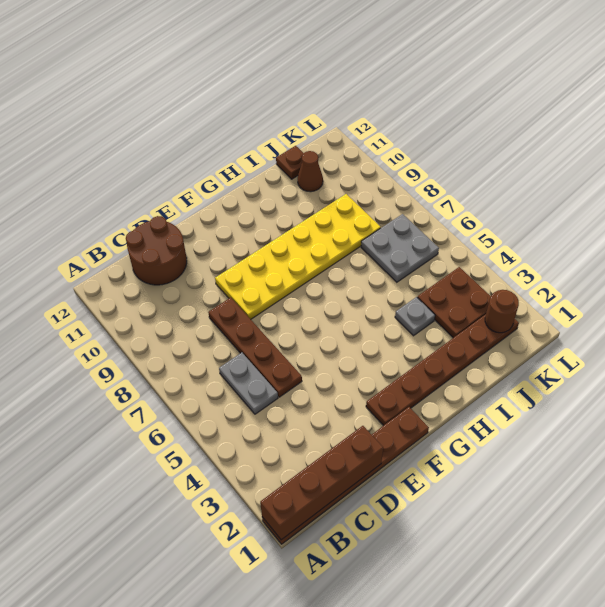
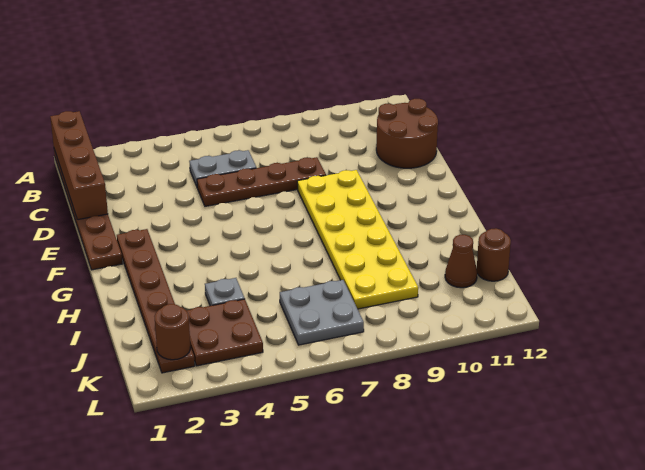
brown plate J12 level 1 -> brown round brick J12 level 1

